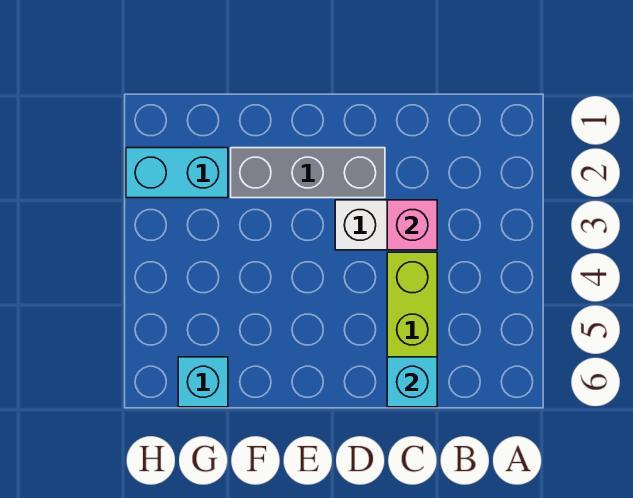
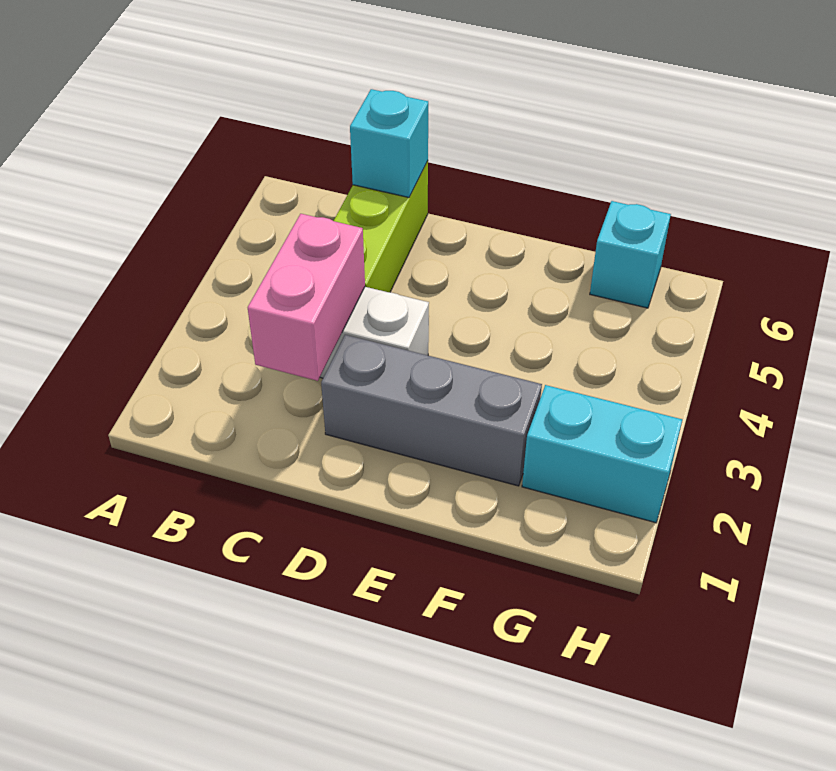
pink brick C3 level 2 -> pink brick C2:C3 level 2

